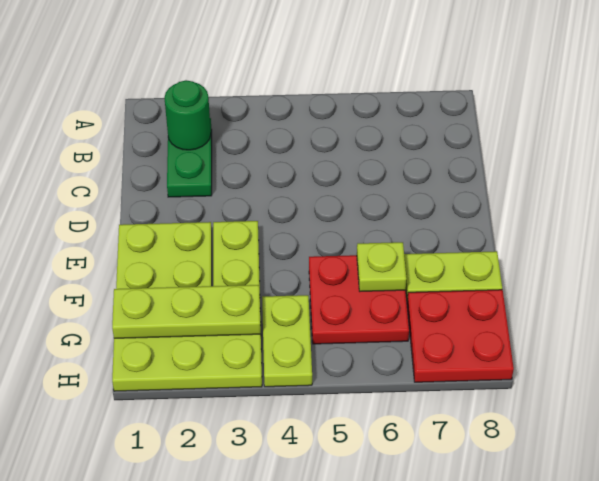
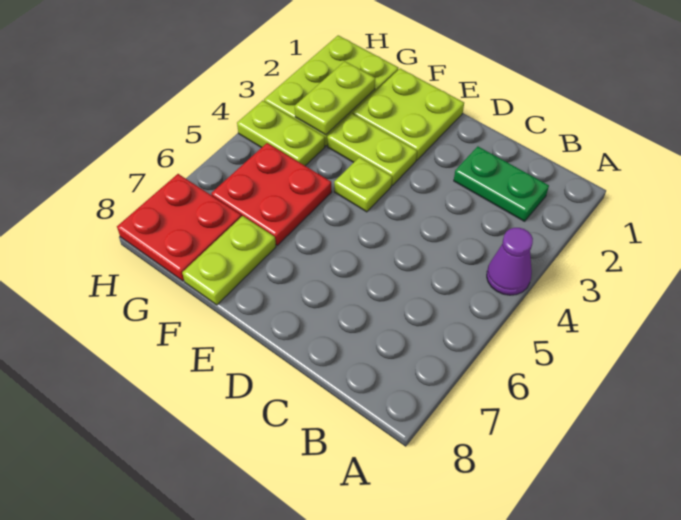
none -> purple cone A4 level 1
green round brick B2 level 2 -> none
lime plate F6 level 2 -> lime plate E4 level 1
lime plate G1:G3 level 2 -> lime plate G2:G3 level 2

